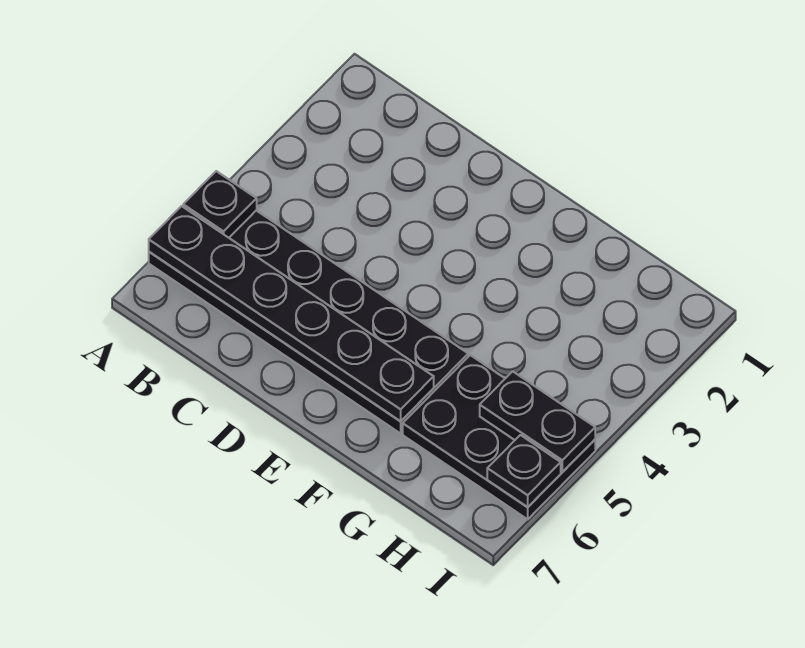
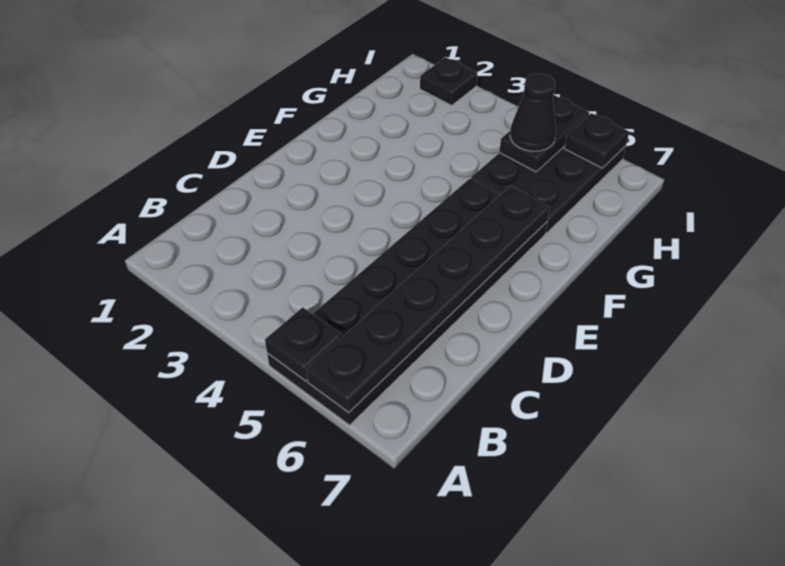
none -> black cone H5 level 3
none -> black plate I2 level 1

